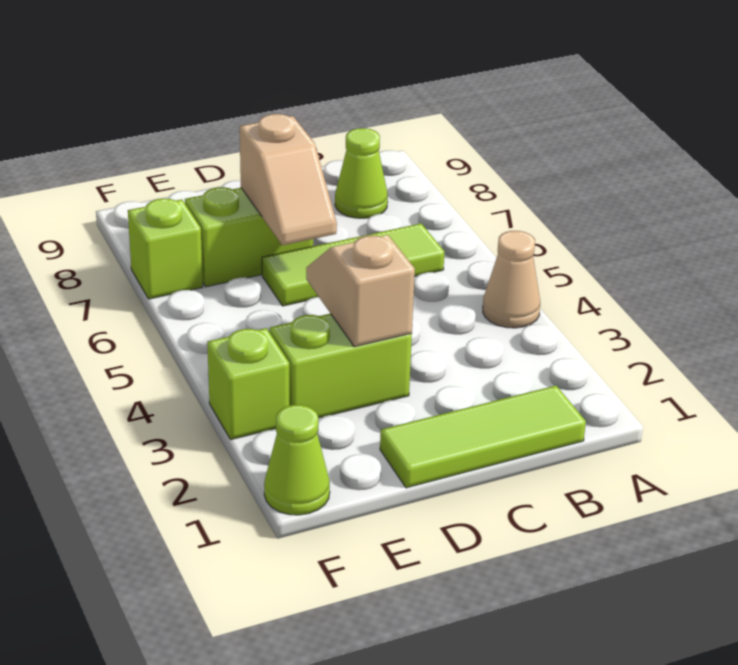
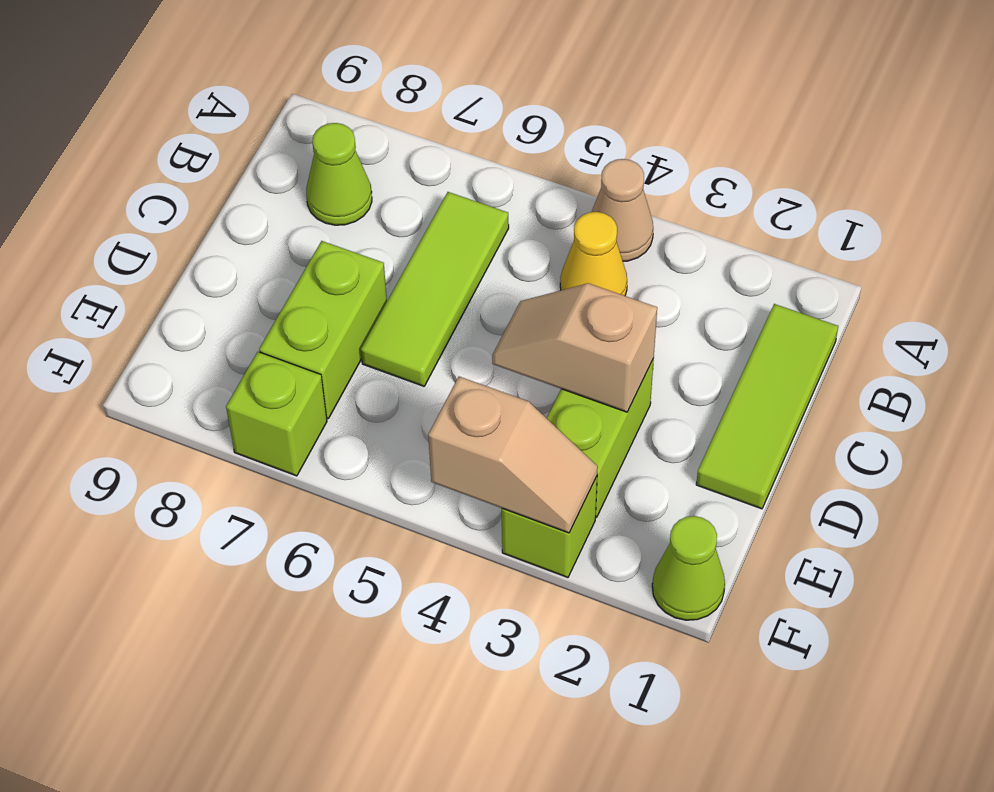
none -> yellow cone B4 level 1
tan slope D6:D7 level 2 top 7 -> tan slope F3:F4 level 2 top 4

